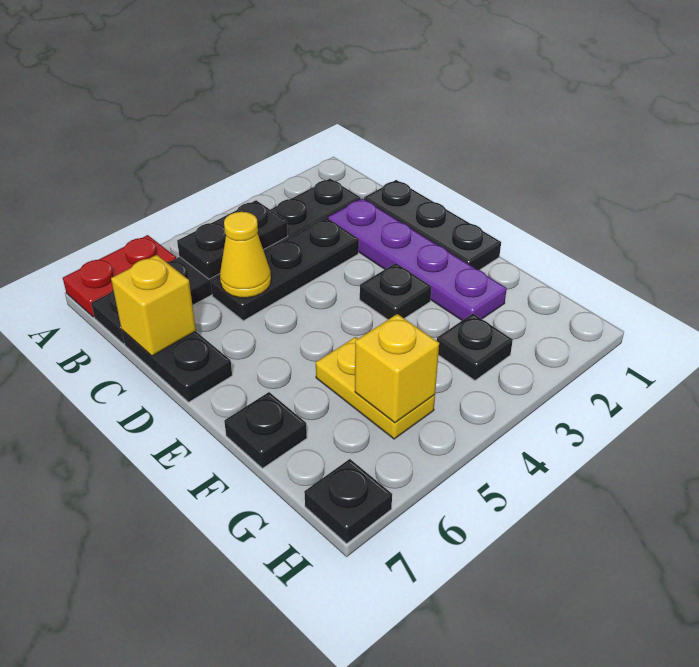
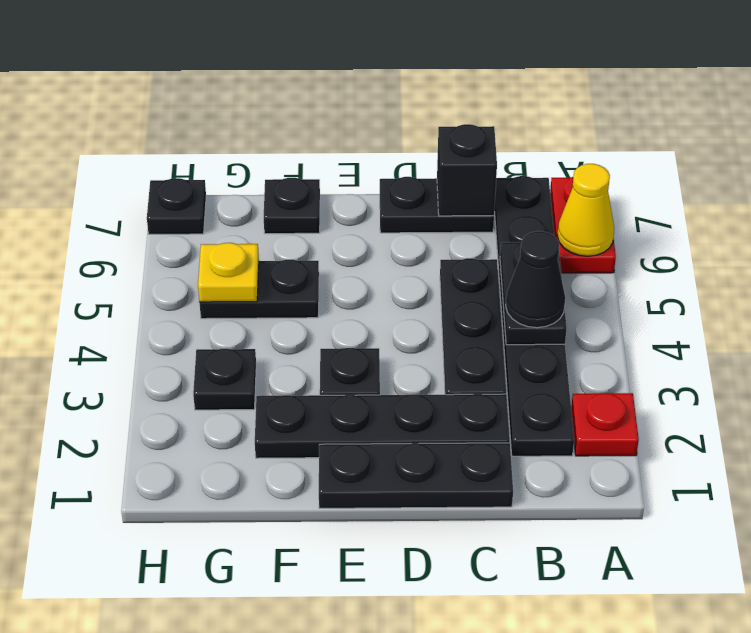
none -> red plate A2 level 1
none -> black cone B4 level 3
purple plate C2:F2 level 1 -> black plate C2:F2 level 1
yellow cone C5 level 2 -> yellow cone A6 level 2
yellow brick C7 level 2 -> black brick C7 level 2
yellow plate F5:G5 level 1 -> black plate F5:G5 level 1
yellow brick G5 level 2 -> yellow plate G5 level 2

